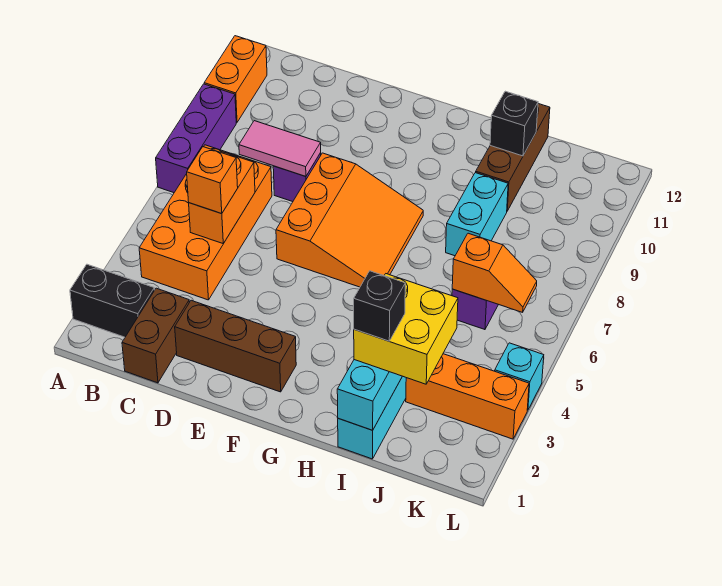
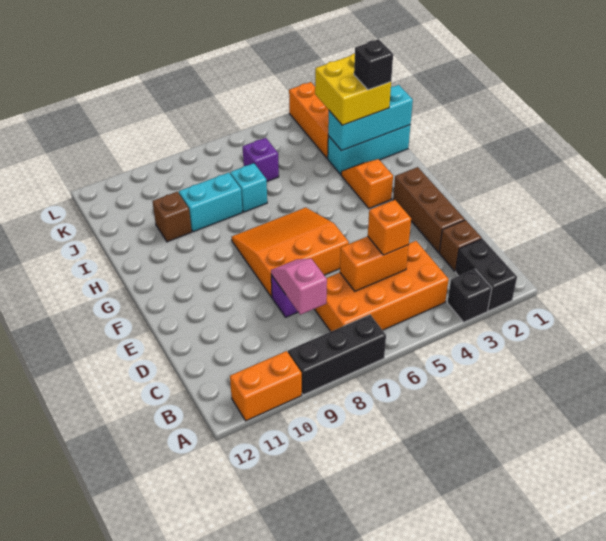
purple brick A7:A9 level 1 -> black brick A7:A9 level 1
brown brick C1:C2 level 1 -> brown brick C2 level 1
pink tile C8:D8 level 2 -> pink slope C8:D8 level 2 top C
brown brick I10:I12 level 1 -> brown brick I10 level 1
black brick I11 level 2 -> black brick A3 level 1
orange slope J6:K6 level 2 top J -> orange slope G3:H3 level 1 top G
cyan brick L4 level 1 -> cyan brick I7 level 1

